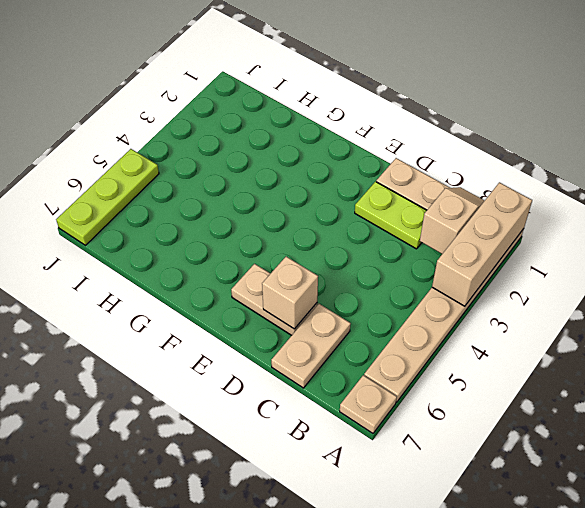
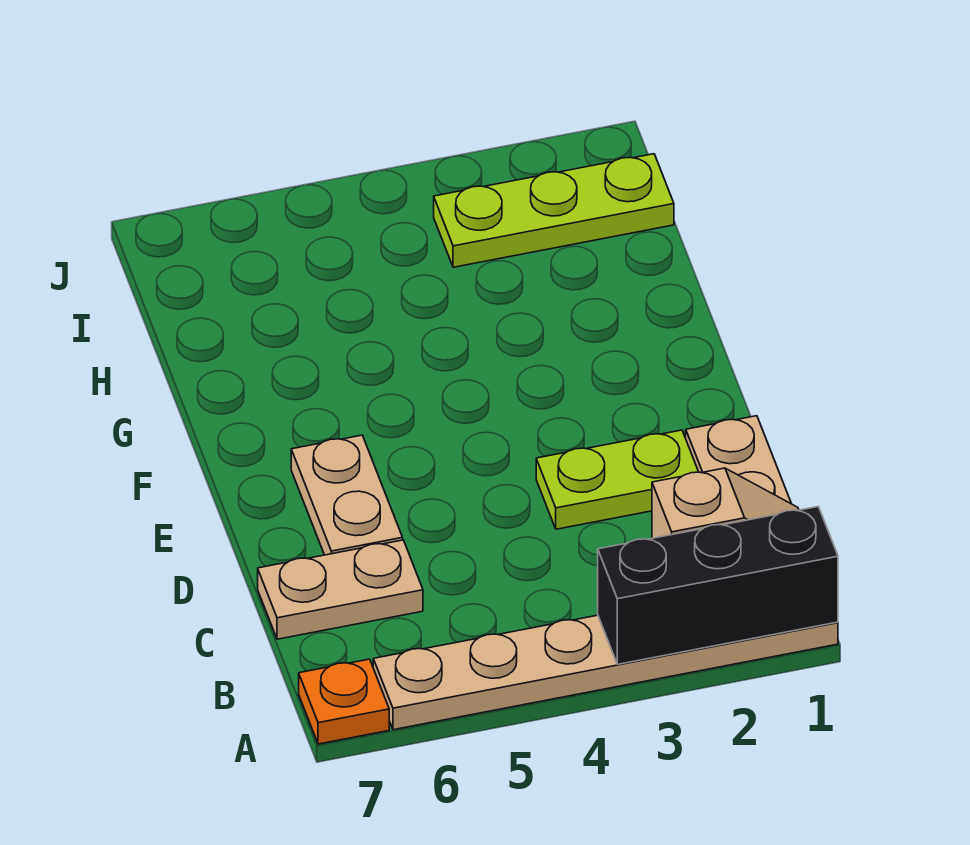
tan brick A1:A3 level 2 -> black brick A1:A3 level 2
tan plate A7 level 1 -> orange plate A7 level 1
lime plate C2:D2 level 1 -> lime plate D2:D3 level 1
tan brick D6 level 2 -> none
lime plate J5:J7 level 1 -> lime plate I1:I3 level 1

